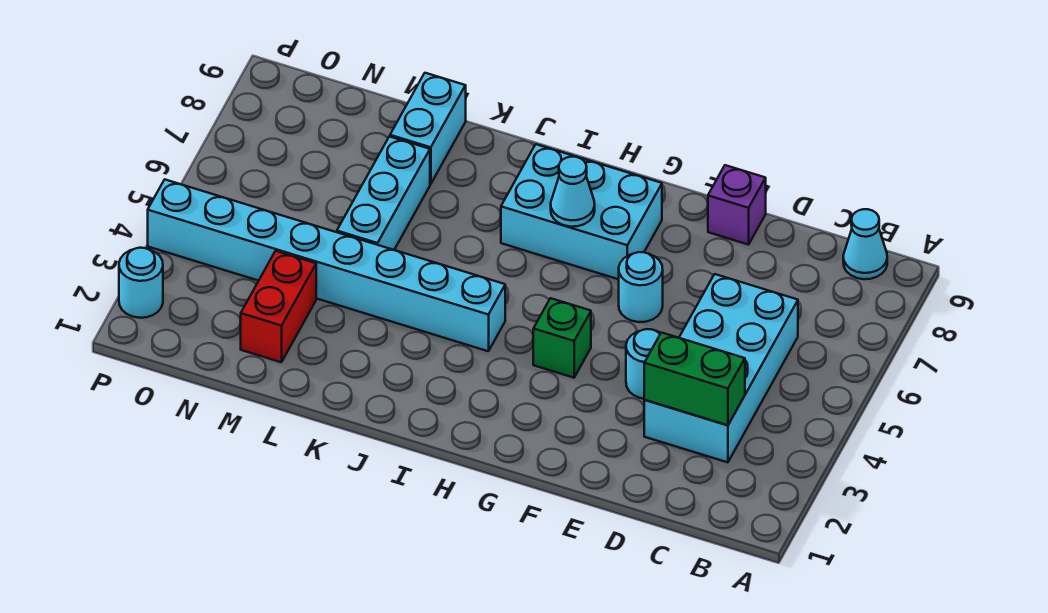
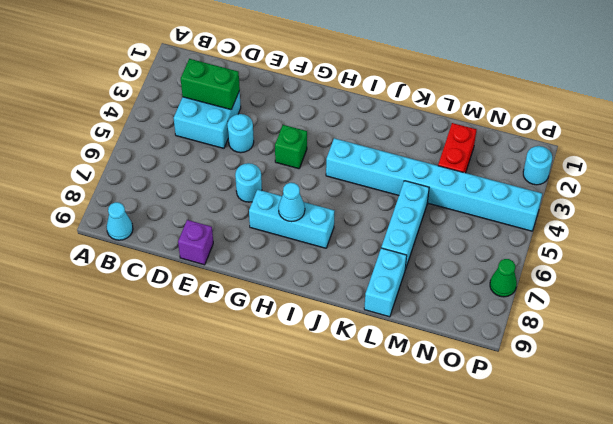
cyan brick C3:D6 level 1 -> cyan brick C3:D4 level 1
cyan brick G7:I8 level 1 -> cyan brick G7:I7 level 1
none -> green cone P7 level 1

